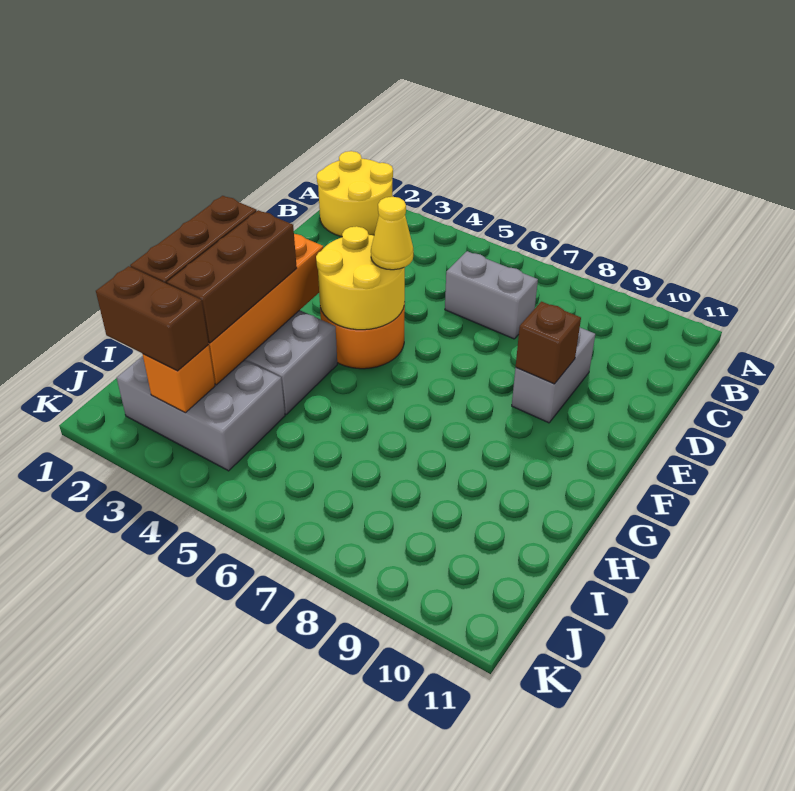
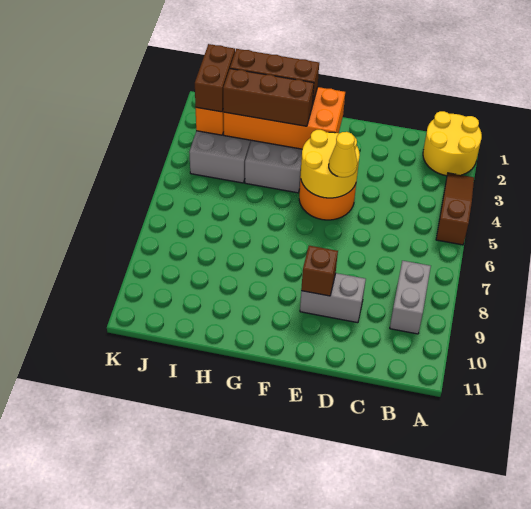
none -> brown slope A3:A5 level 1 top 5
grey brick C6:C7 level 1 -> grey brick B8:B9 level 1

